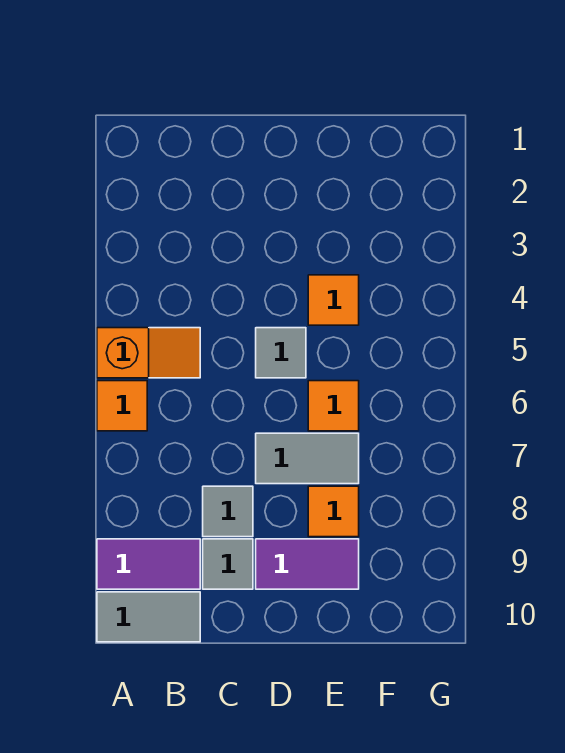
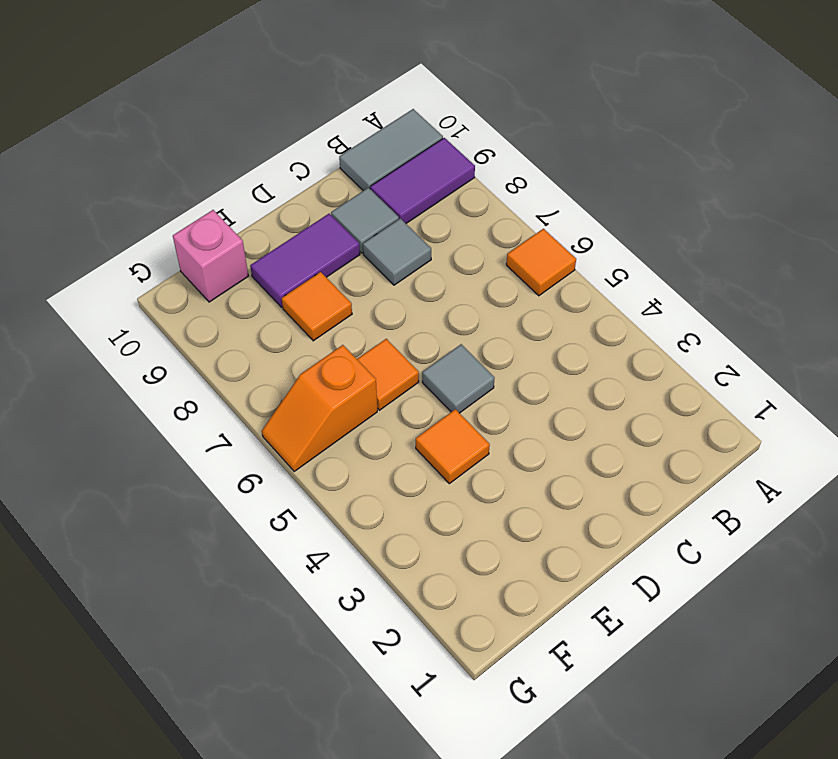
orange slope A5:B5 level 1 top A -> orange slope F6:G6 level 1 top F
grey tile D7:E7 level 1 -> none
none -> pink brick F10 level 1

